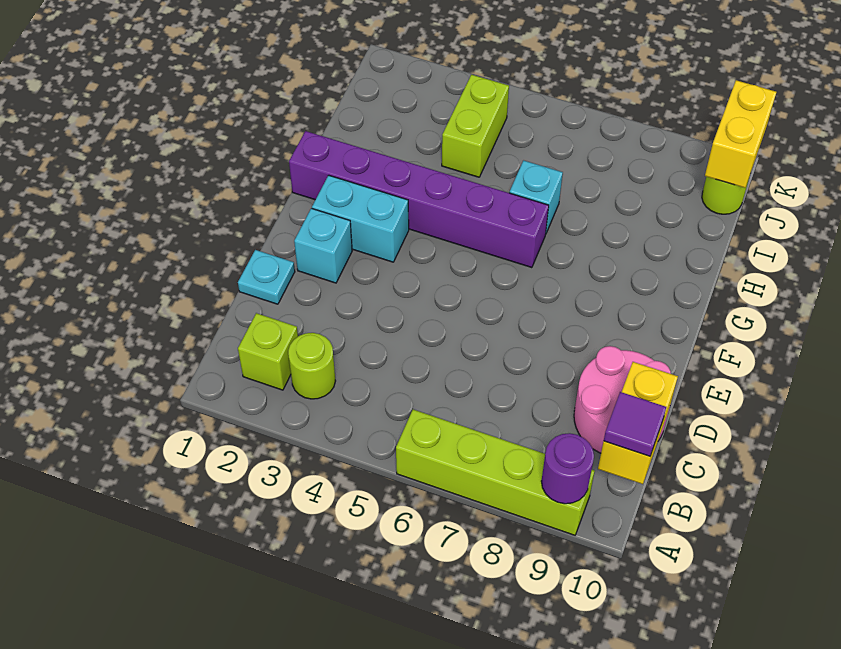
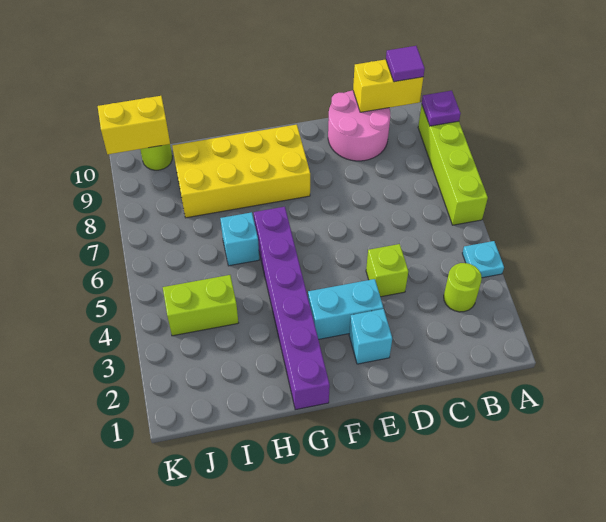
purple round brick A9 level 2 -> purple plate A9 level 2
lime brick B2 level 1 -> lime brick D4 level 1
cyan plate D1 level 1 -> cyan plate A4 level 1
cyan brick F2:F3 level 1 -> cyan brick E3:F3 level 1
none -> yellow brick F8:I9 level 1

